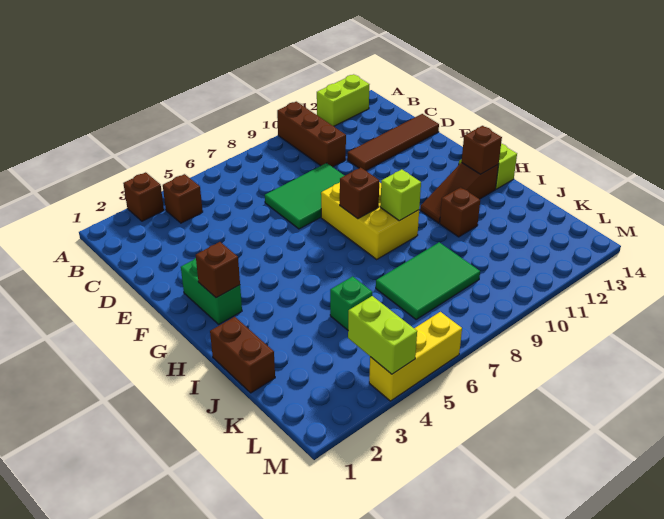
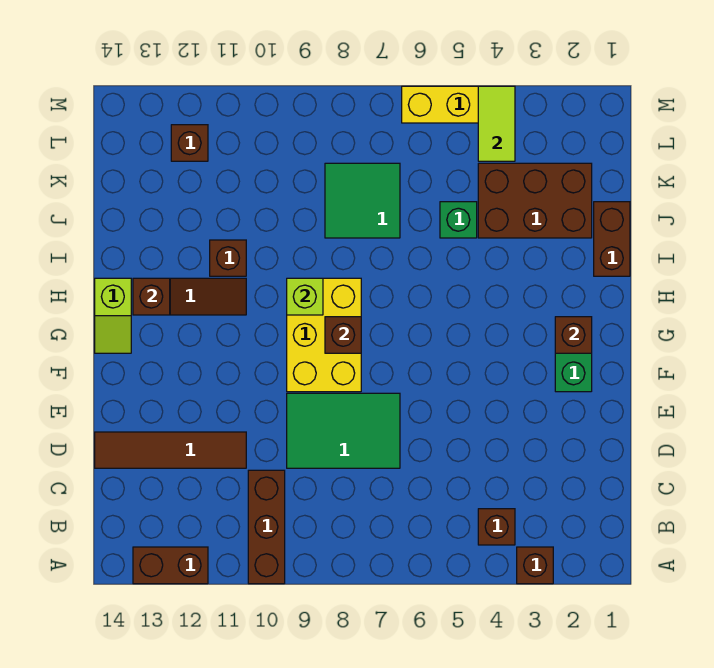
lime brick A12:A13 level 1 -> brown brick A12:A13 level 1
none -> brown brick J2:K4 level 1
green tile J7:K9 level 1 -> green tile J7:K8 level 1
lime brick L4:M4 level 2 -> lime tile L4:M4 level 2
none -> brown brick L12 level 1

